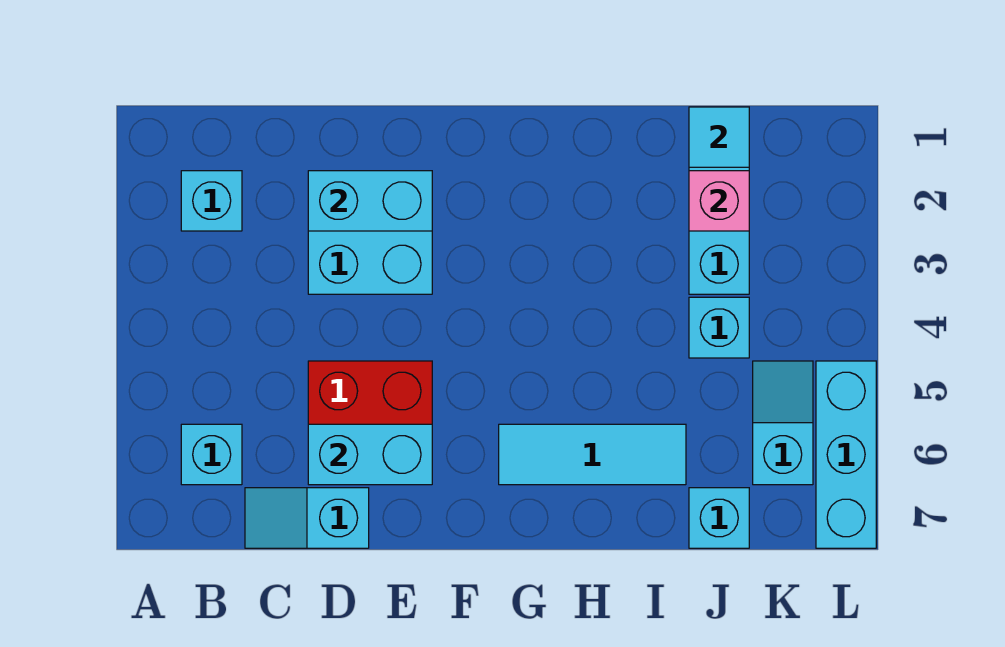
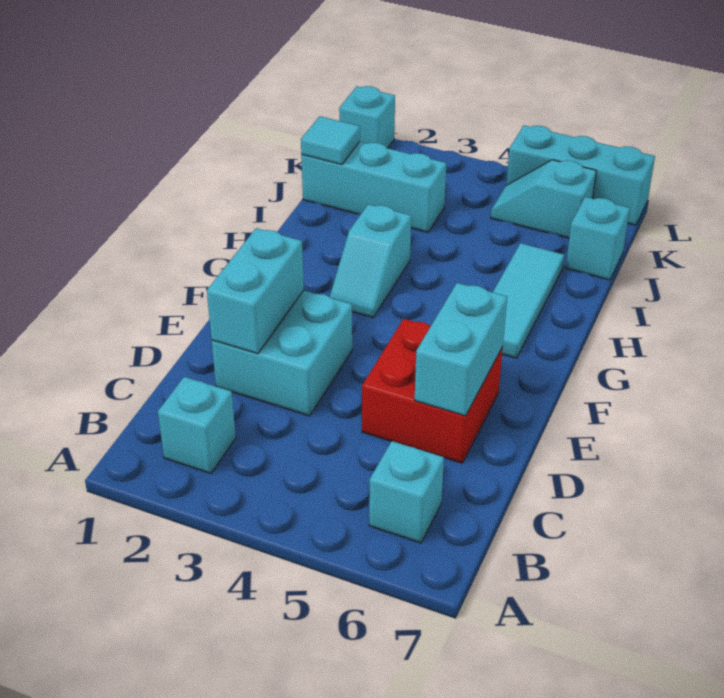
cyan slope C7:D7 level 1 top D -> cyan slope G3:H3 level 1 top H
pink brick J2 level 2 -> none
cyan brick J4 level 1 -> cyan brick L1 level 1

